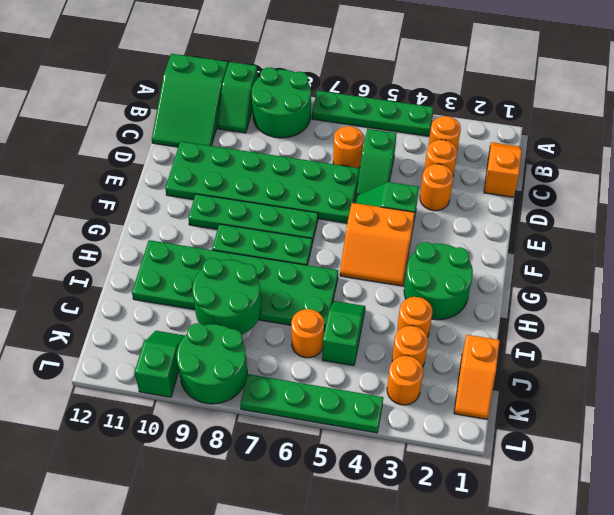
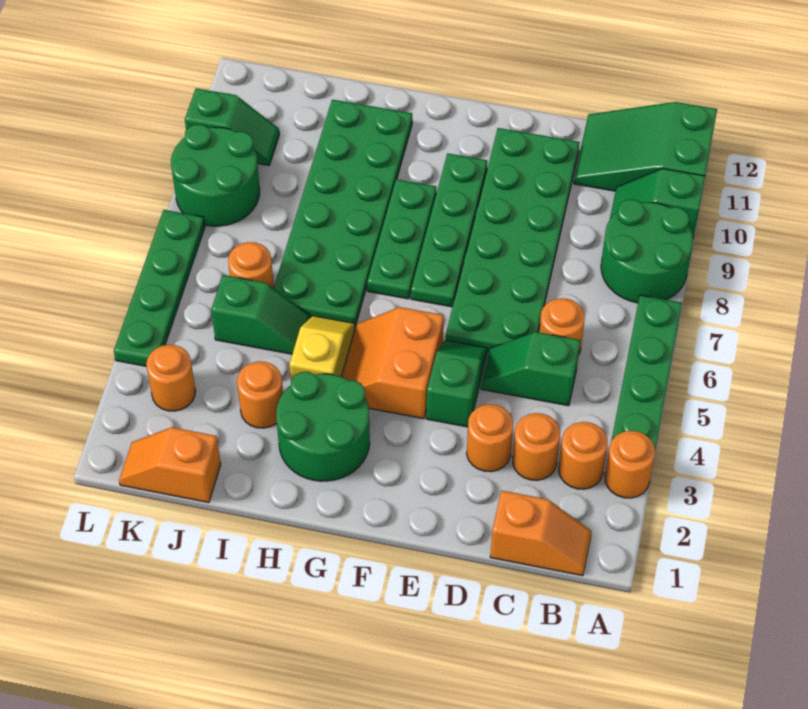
none -> yellow slope H4:H5 level 1 top 4
green round brick I8:J9 level 2 -> none
orange round brick J3 level 1 -> orange round brick A3 level 1

